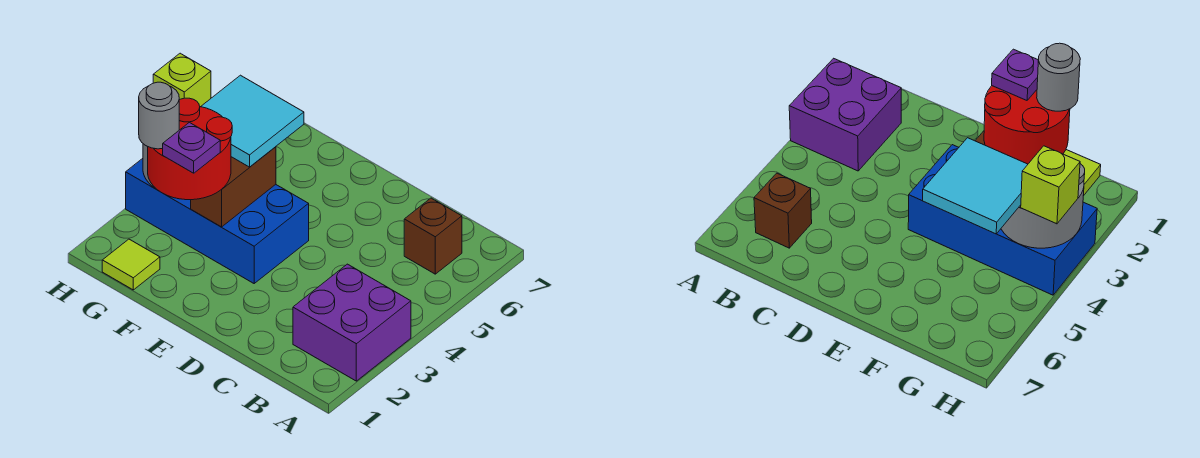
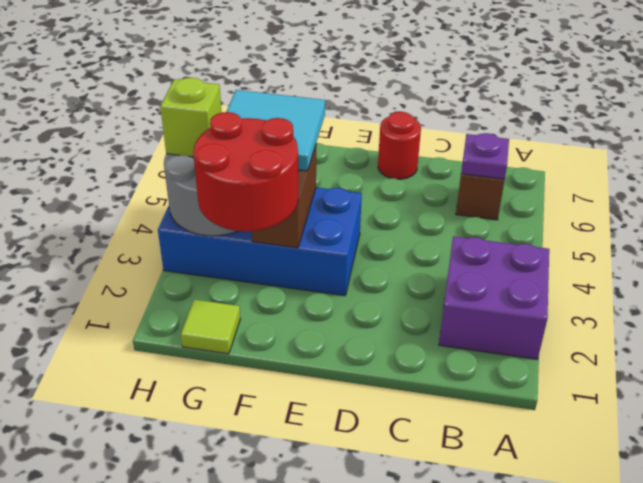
none -> red round brick D7 level 1
purple plate F2 level 4 -> purple plate B6 level 2
grey round brick G2 level 4 -> none

